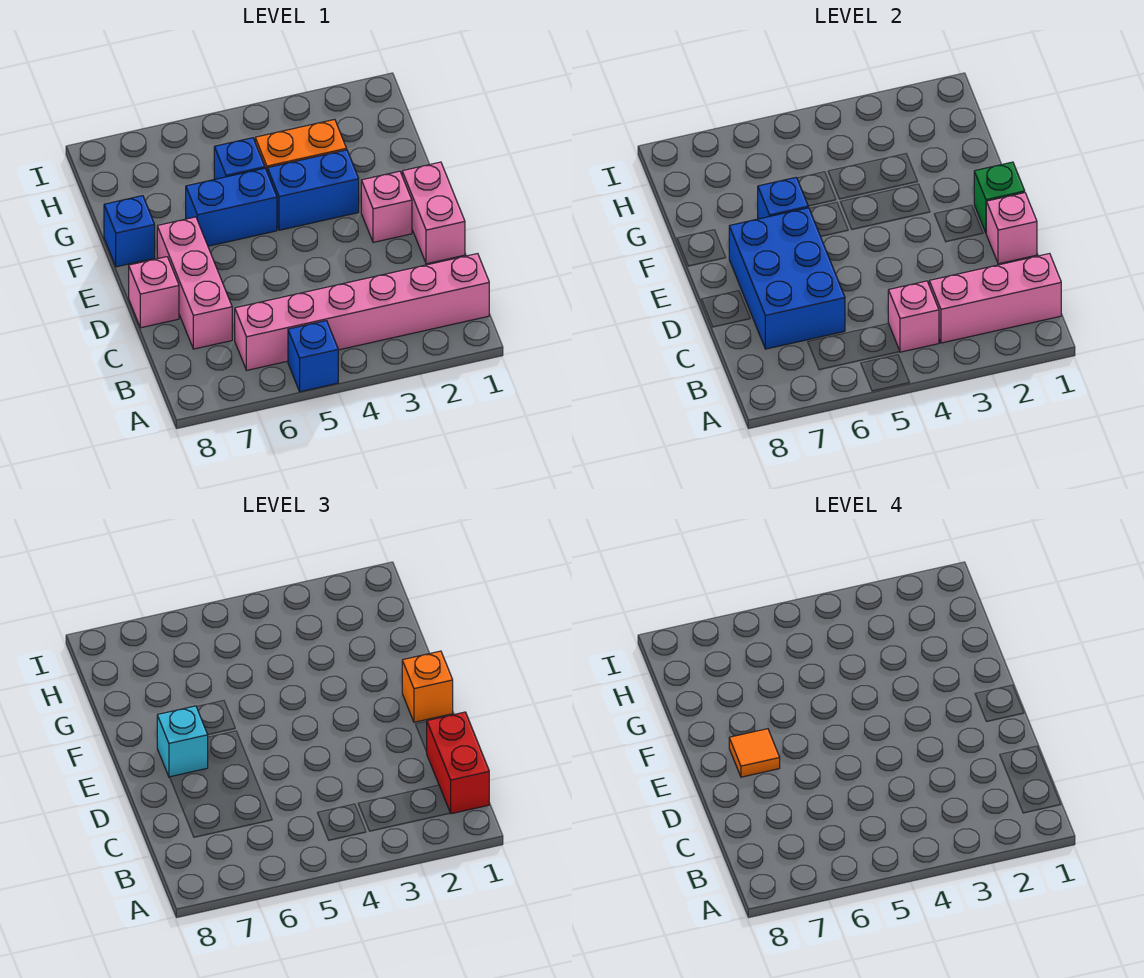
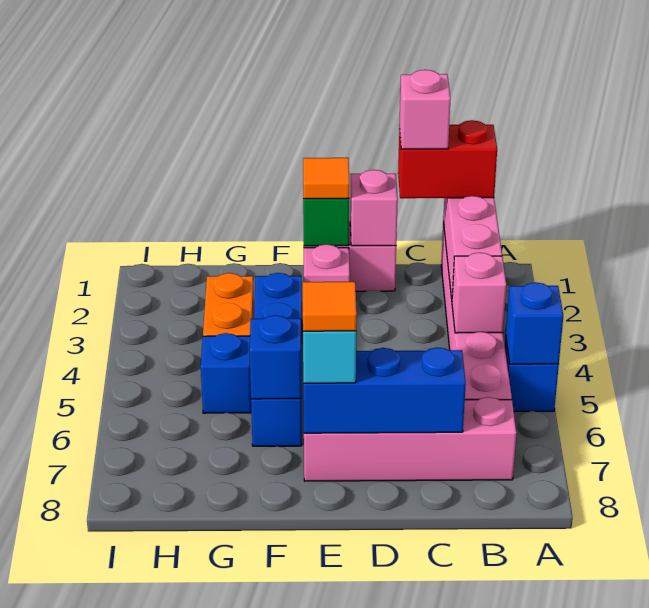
blue brick C6:E7 level 2 -> blue brick C7:E7 level 2
pink brick C7:E7 level 1 -> pink brick B7:E7 level 1
pink brick D8 level 1 -> pink brick C1 level 4
orange brick E1 level 3 -> orange tile E1 level 3
blue brick F8 level 1 -> blue brick A5 level 2

